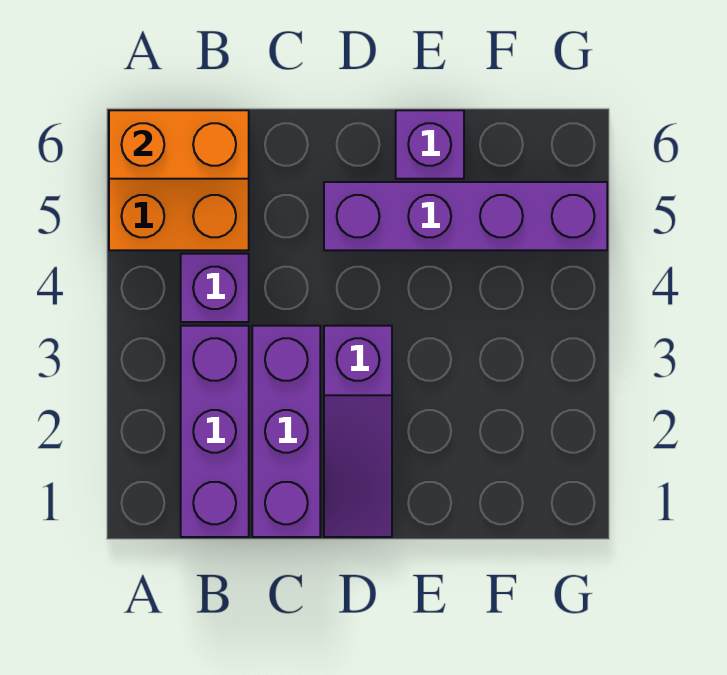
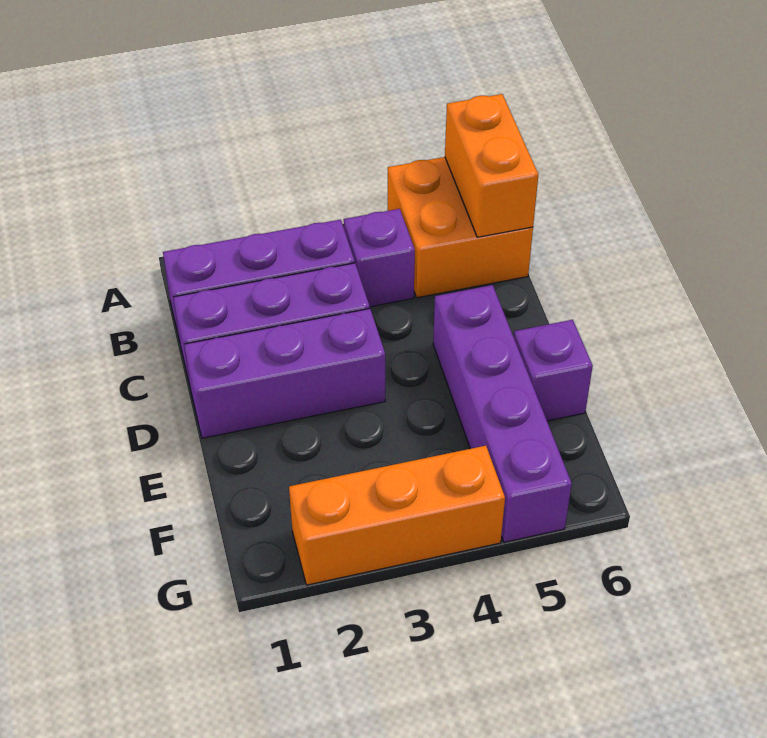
purple slope D1:D3 level 1 top 3 -> purple brick D1:D3 level 1
none -> orange brick G2:G4 level 1

